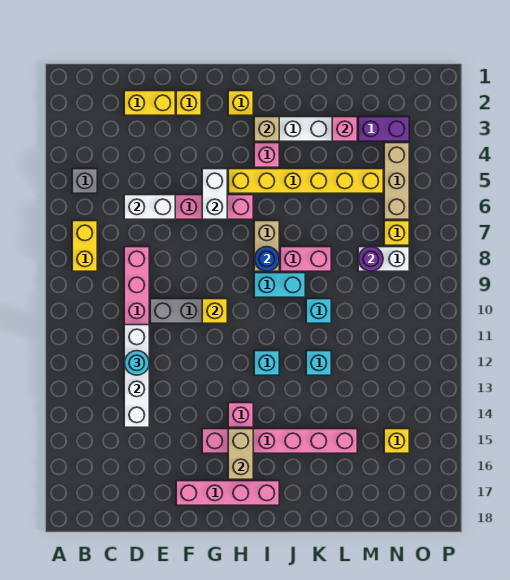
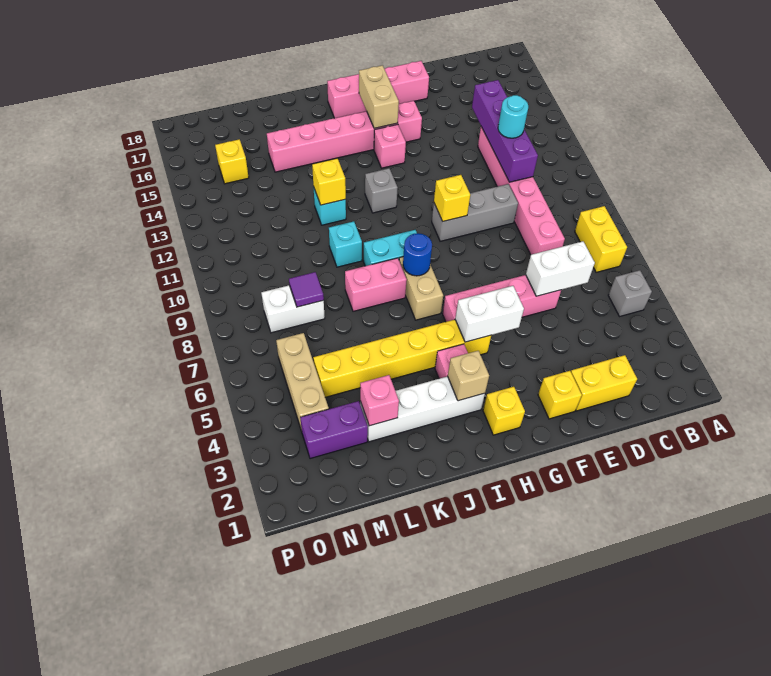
white brick D11:D14 level 2 -> purple brick D11:D14 level 2
white brick G5:G6 level 2 -> white brick G5:H5 level 2
cyan brick I12 level 1 -> grey brick I12 level 1
purple round brick M8 level 2 -> purple tile M8 level 2
yellow brick N7 level 1 -> yellow brick K12 level 2

